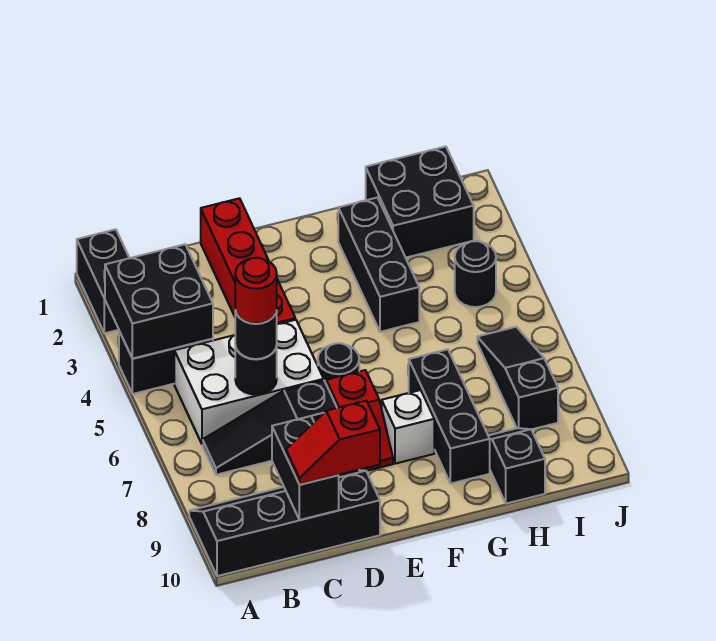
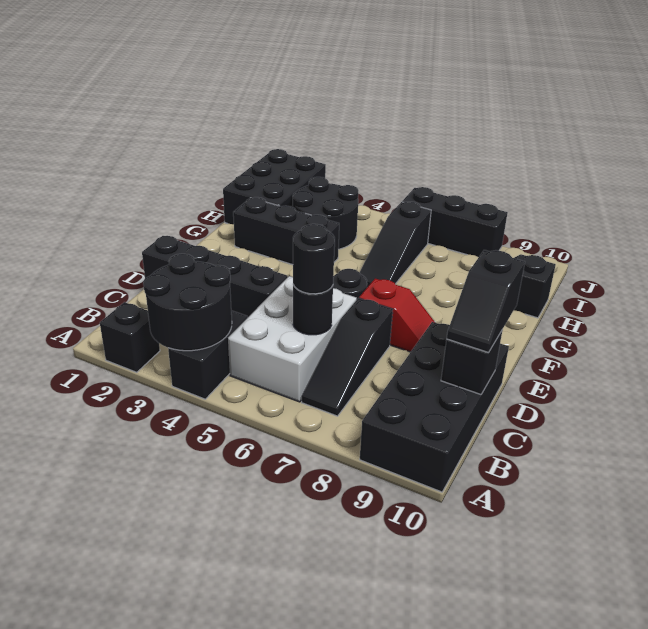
black brick A1:A2 level 1 -> black brick A2 level 1
black brick A3:B4 level 2 -> black round brick A3:B4 level 2
black slope A9:D10 level 1 top 10 -> black brick A9:D10 level 1
red round brick C6 level 4 -> none
black brick C9:C10 level 2 -> black brick C10 level 2
red slope C10:D10 level 3 top D -> black slope C10:D10 level 3 top D
red brick D1:D4 level 1 -> black brick D1:D4 level 1
white brick F8 level 1 -> none
black brick G7:G9 level 1 -> black brick J6:J8 level 1
black brick H1:I2 level 1 -> black brick H1:J2 level 1
black round brick I4 level 1 -> black round brick H3:I4 level 1
black slope I6:I8 level 1 top 8 -> black slope G6:I6 level 1 top I

